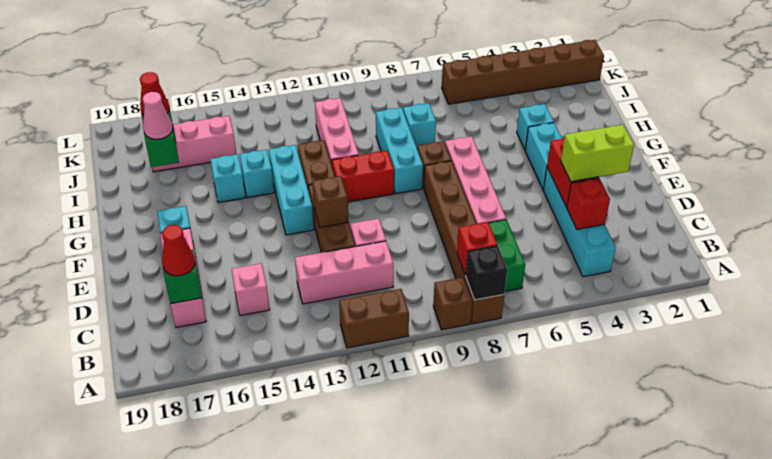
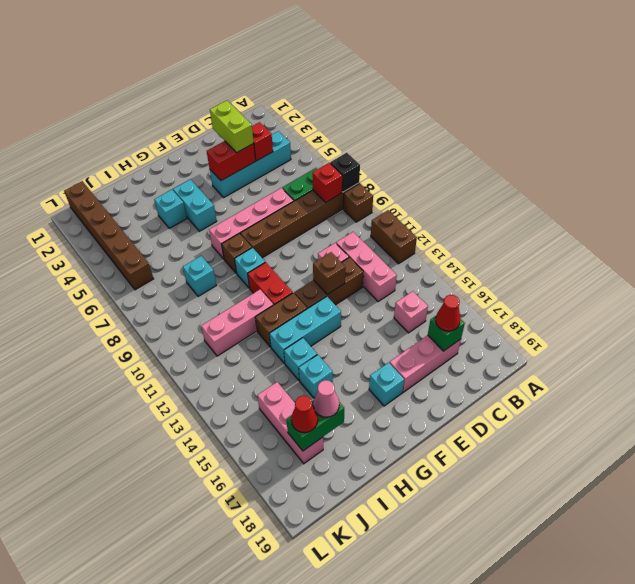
cyan brick F4:G4 level 1 -> cyan brick G4:G5 level 1
cyan brick G9:I9 level 1 -> cyan brick G9 level 1

